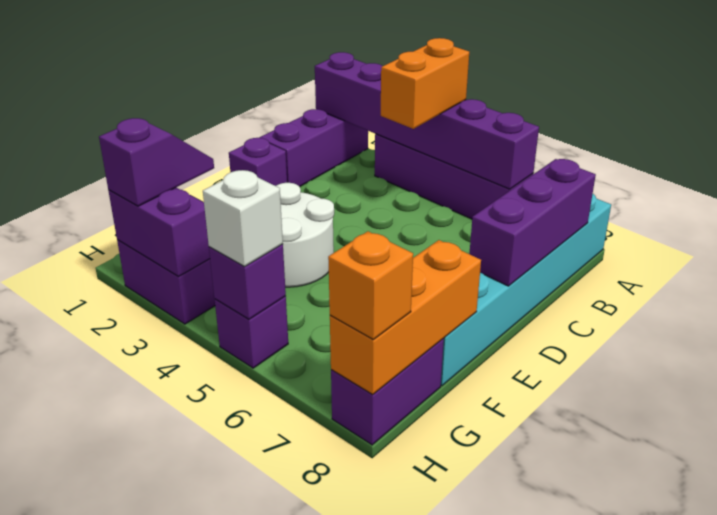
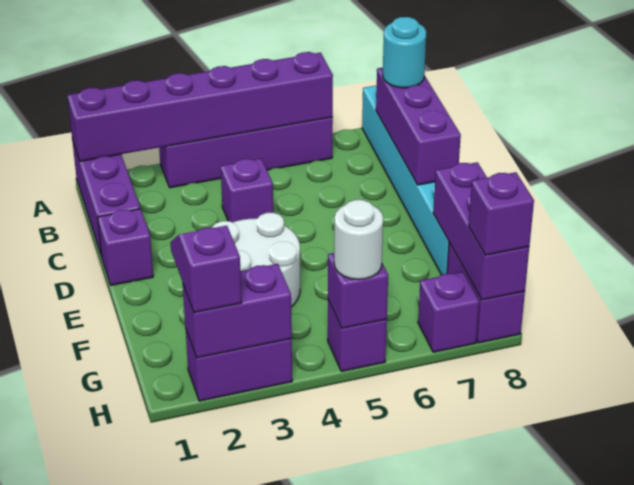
orange brick A4:B4 level 3 -> none
none -> cyan round brick B8 level 3
none -> purple brick C4 level 1
orange brick F8:H8 level 2 -> purple brick F8:H8 level 2
white brick H5 level 3 -> white round brick H5 level 3
none -> purple brick H7 level 1
orange brick H8 level 3 -> purple brick H8 level 3

